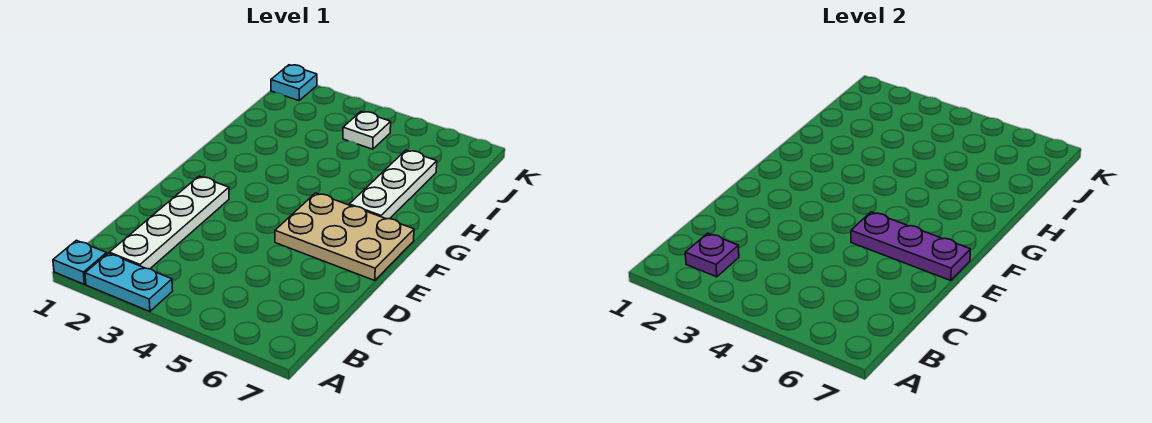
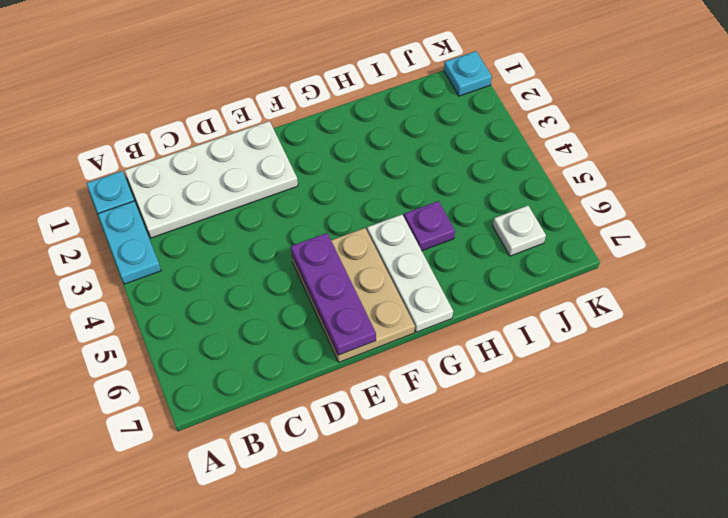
white plate B2:E2 level 1 -> white plate B1:E2 level 1
purple plate B2 level 2 -> purple plate H5 level 1
white plate G6:I6 level 1 -> white plate G5:G7 level 1
white plate J4 level 1 -> white plate J6 level 1

